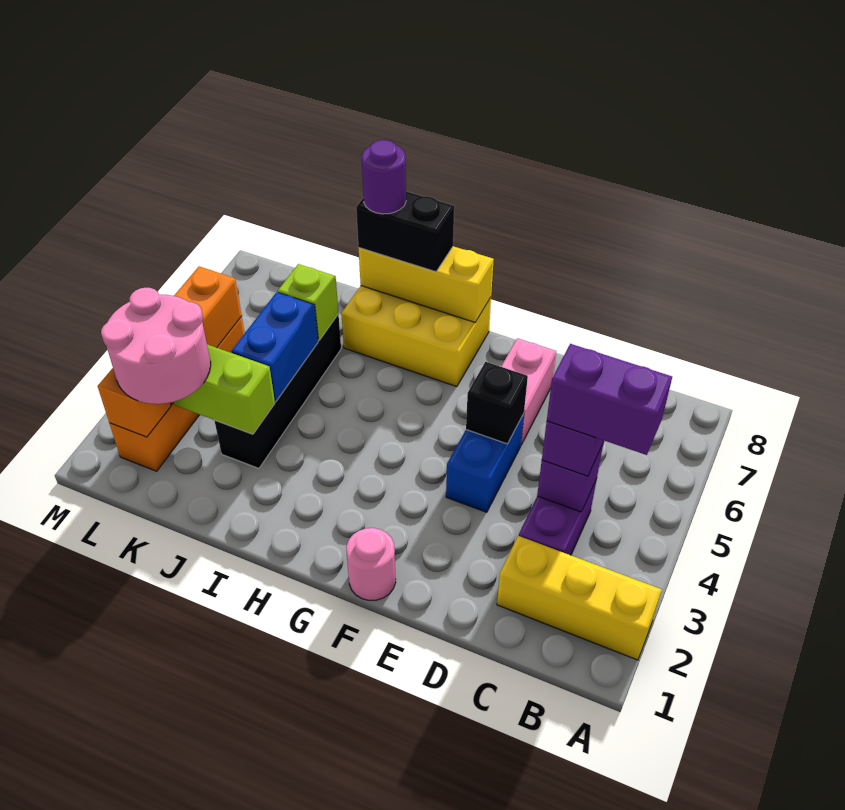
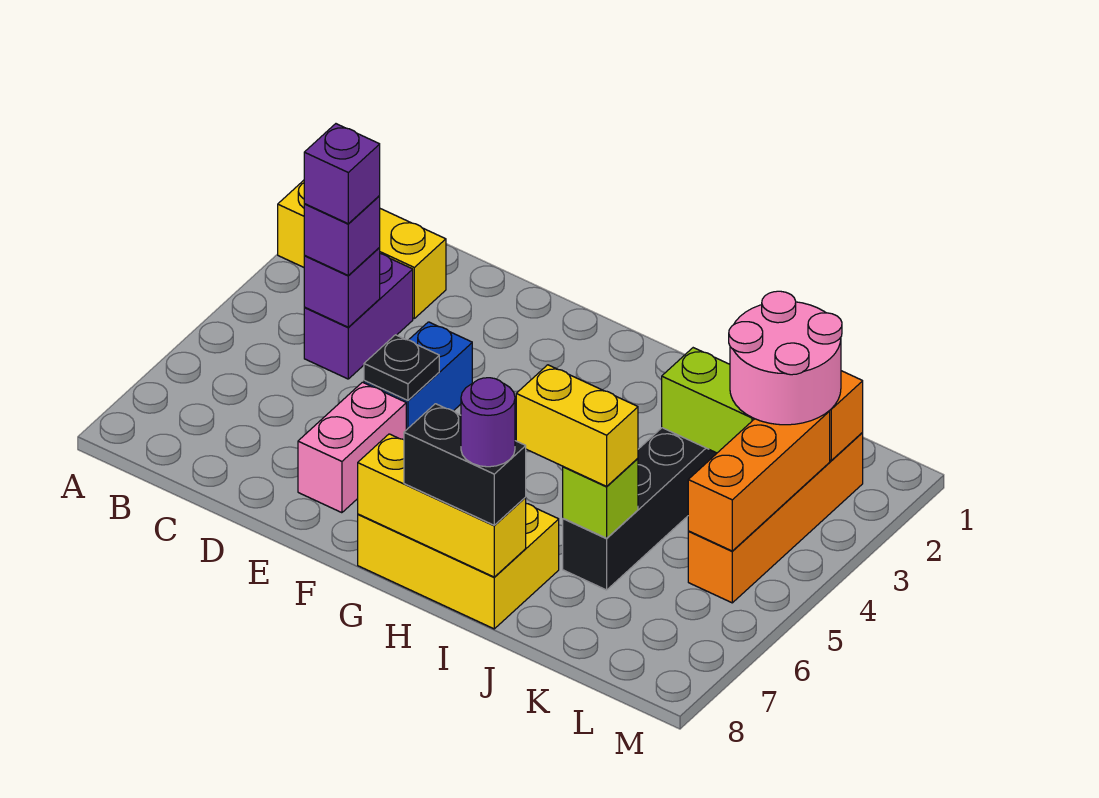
purple brick B4:C4 level 4 -> purple brick C4 level 4
black brick E5 level 2 -> black plate E5 level 2
pink round brick F1 level 1 -> none
none -> yellow brick I6:J6 level 3
blue brick J4:J5 level 2 -> none

